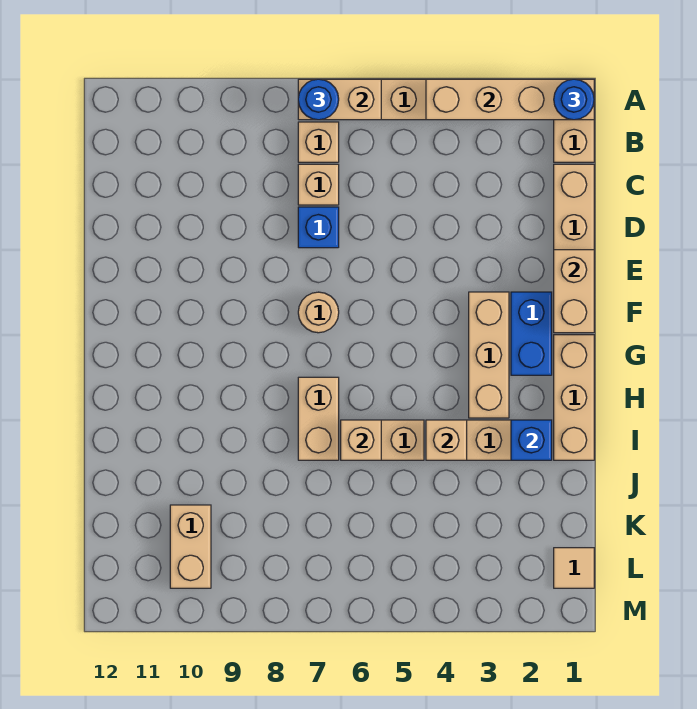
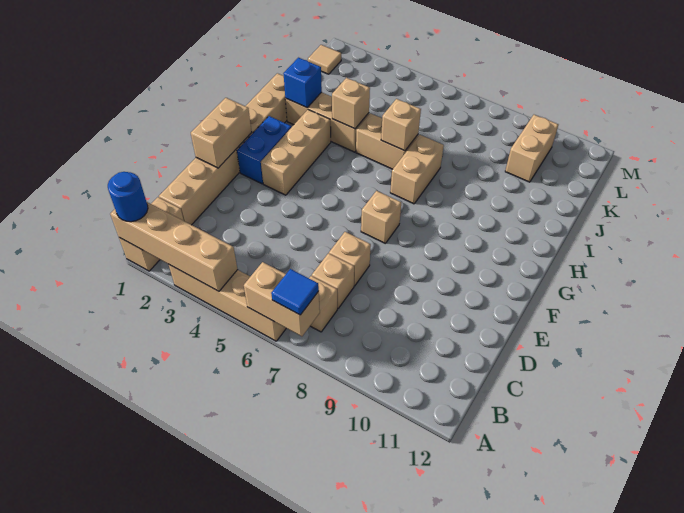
blue round brick A7 level 3 -> blue tile A7 level 3
blue brick D7 level 1 -> tan brick D7 level 1
tan round brick F7 level 1 -> tan brick F7 level 1

